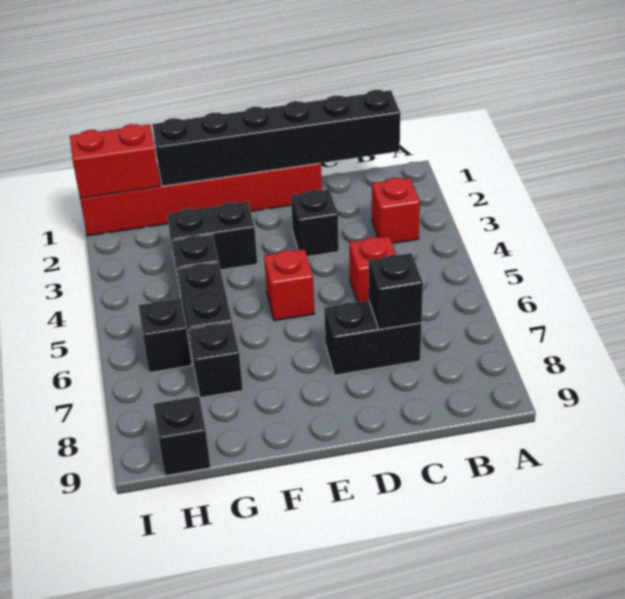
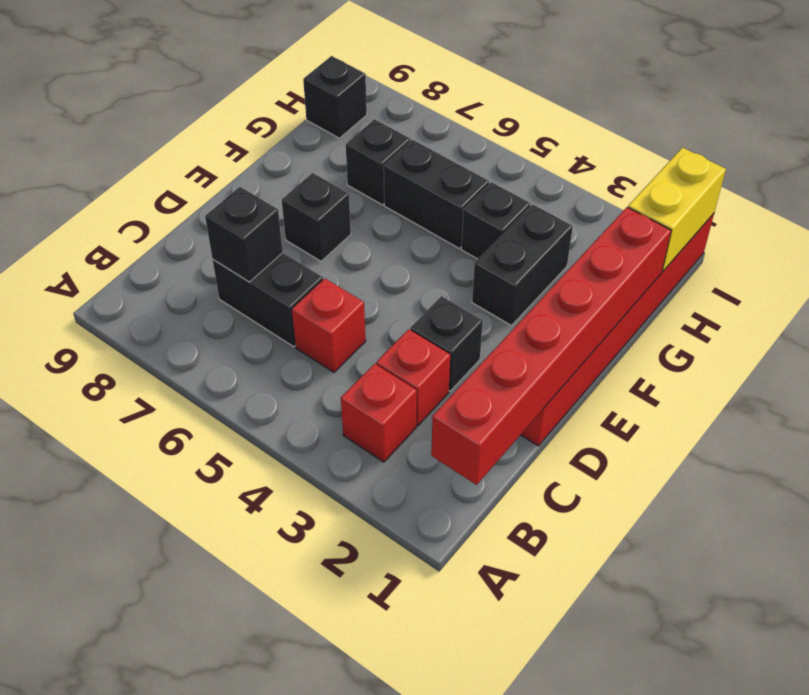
black brick B1:G1 level 2 -> red brick B1:G1 level 2
black brick C7:D7 level 1 -> black brick C6:C7 level 1
red brick E5 level 1 -> red brick C3 level 1
red brick H1:I1 level 2 -> yellow brick H1:I1 level 2
black brick H6 level 1 -> black brick E7 level 1

